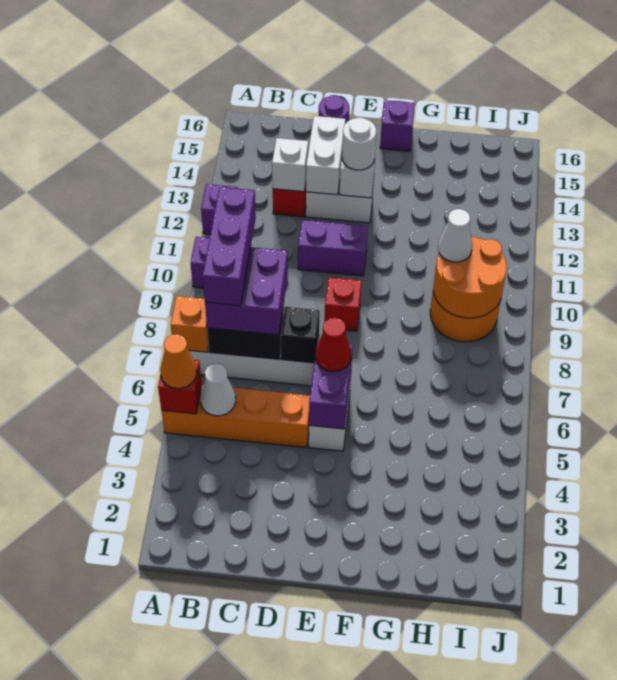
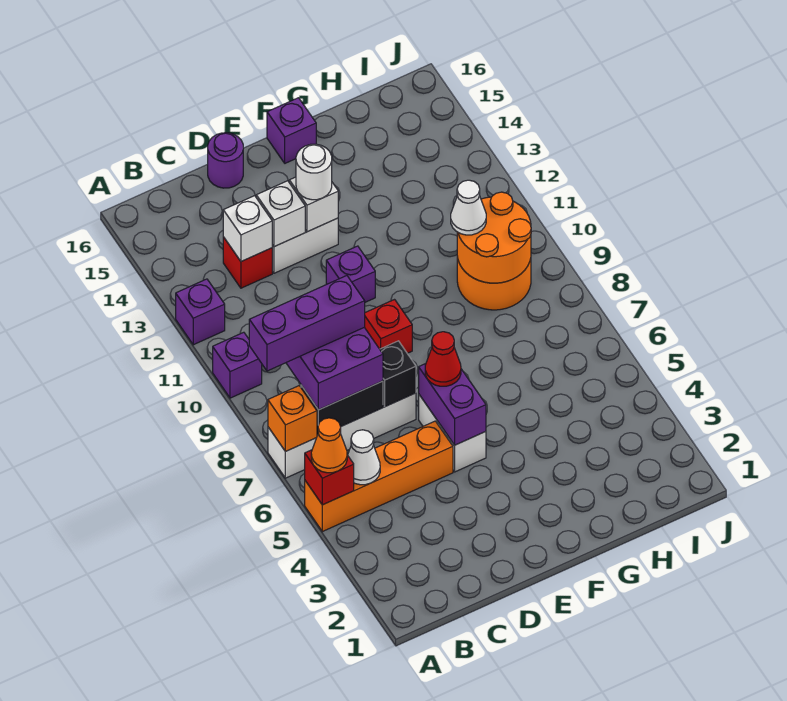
purple brick B7:B9 level 4 -> purple brick A8:C8 level 4
purple brick D11:E11 level 1 -> purple brick E11 level 1
white brick D13:D14 level 2 -> white brick D13 level 2

